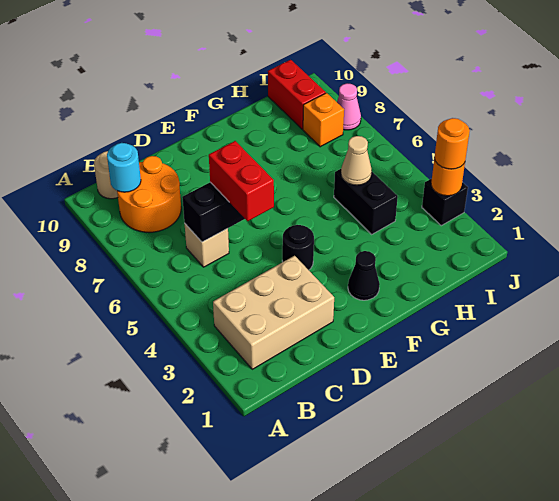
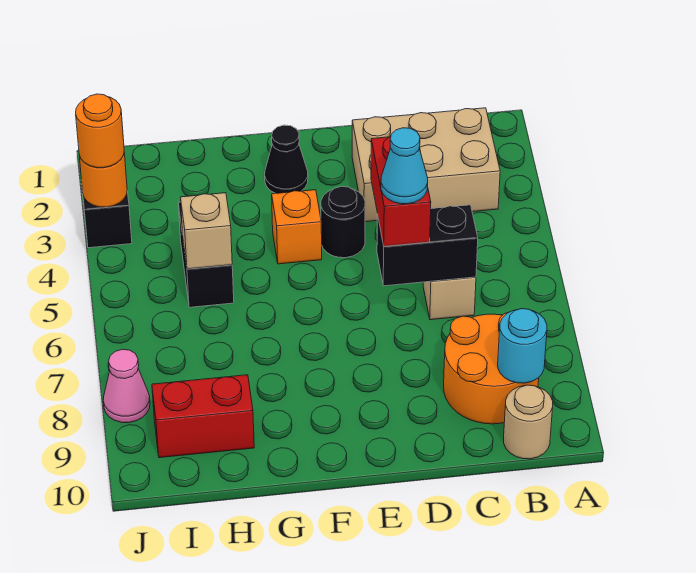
none -> cyan cone D6 level 4
tan cone H5 level 2 -> tan brick H5 level 2
orange brick I8 level 1 -> orange brick F4 level 1
red brick I9:I10 level 1 -> red brick H9:I9 level 1

